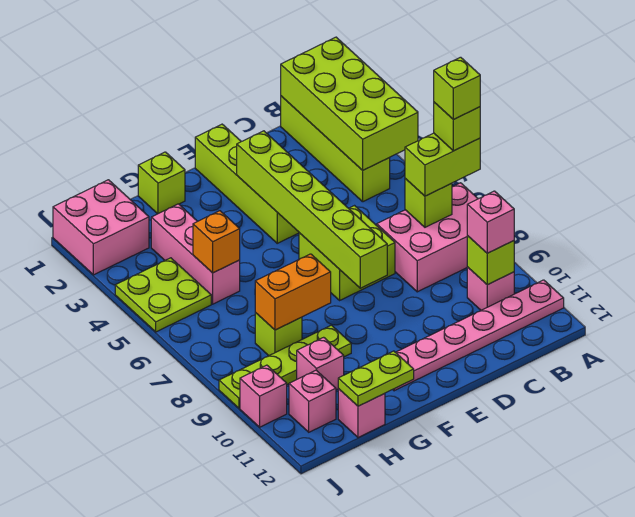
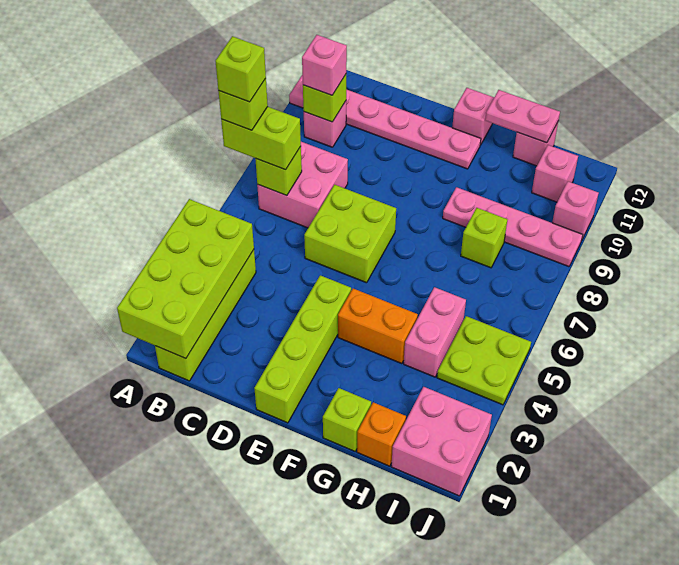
pink brick A7:C8 level 1 -> pink brick B7:C8 level 1
lime brick E3:E8 level 2 -> none
orange brick G8:H8 level 2 -> orange brick F4:G4 level 1
lime plate G9:J9 level 1 -> pink plate G9:J9 level 1
lime plate G12:H12 level 2 -> pink plate G12:H12 level 2
pink brick H3:H5 level 1 -> pink brick H4:H5 level 1
orange brick H5 level 2 -> orange brick H1 level 1
pink brick H10 level 1 -> pink brick F12 level 1

